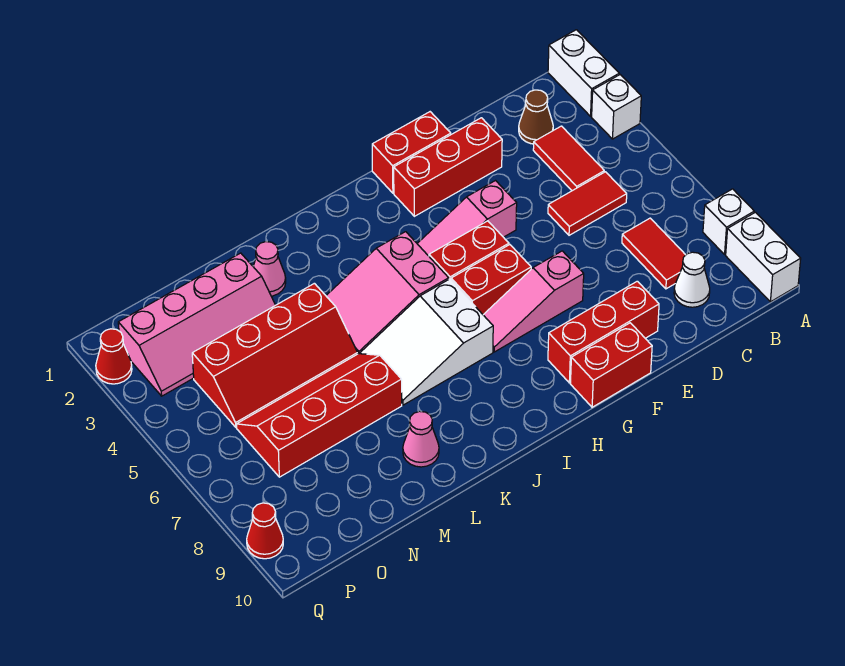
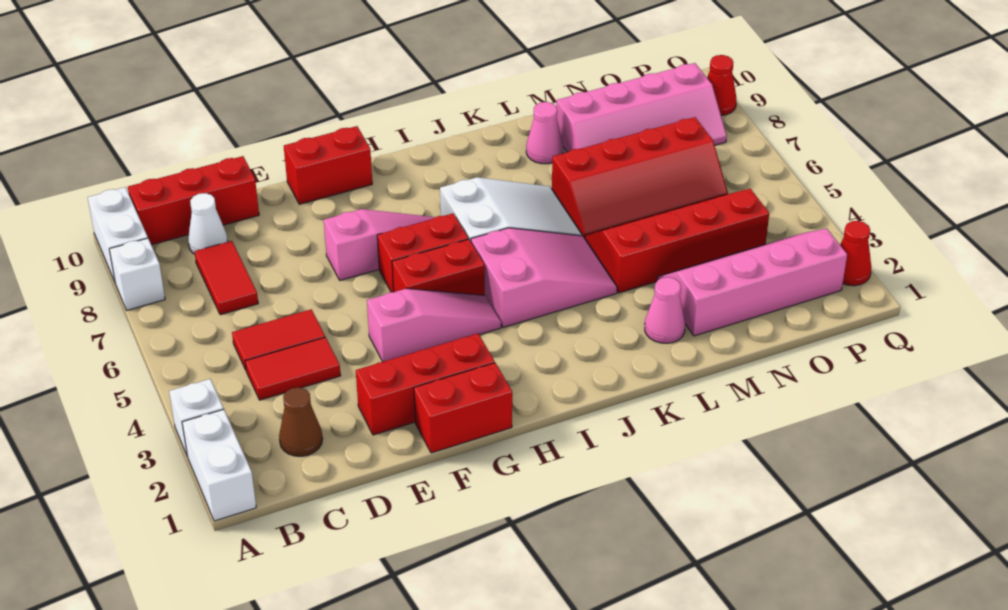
red tile C3:C4 level 1 -> red tile C4:D4 level 1
red brick E9:G9 level 1 -> red brick B10:D10 level 1
none -> pink slope M8:P9 level 1 top 9

